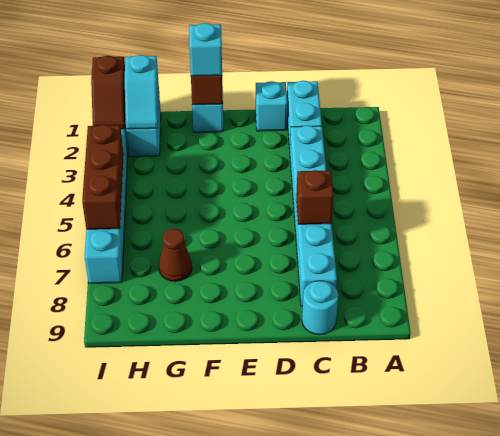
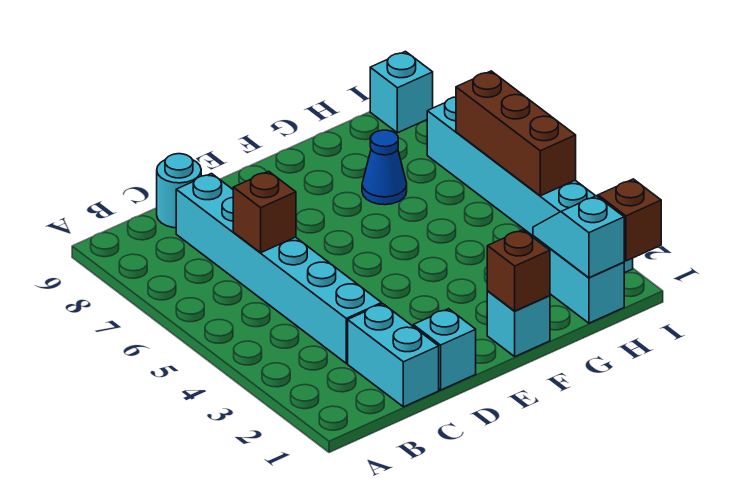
cyan brick F1 level 3 -> cyan brick I9 level 1
brown cone G7 level 1 -> blue cone G7 level 1

